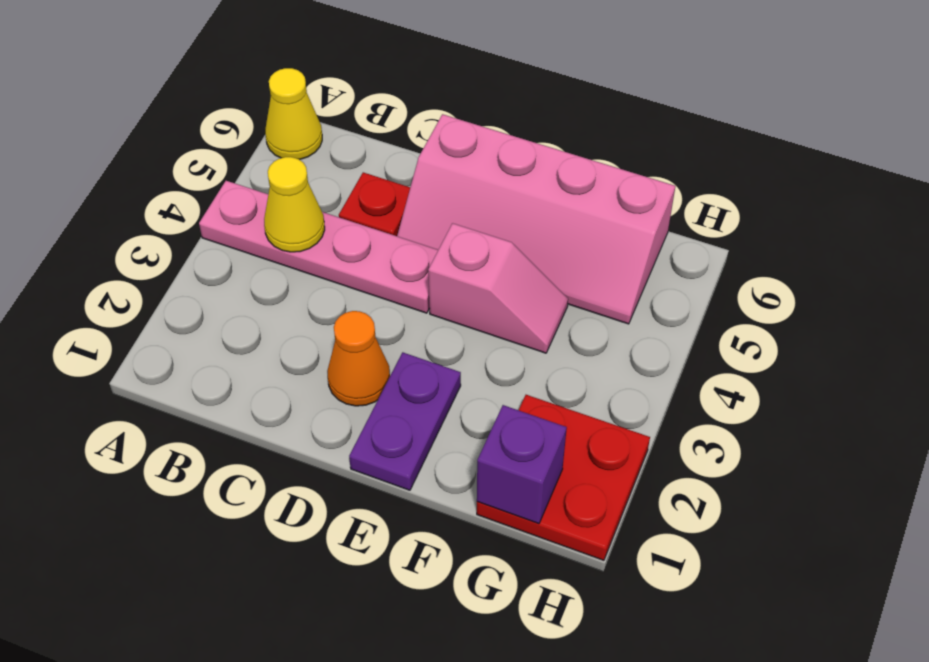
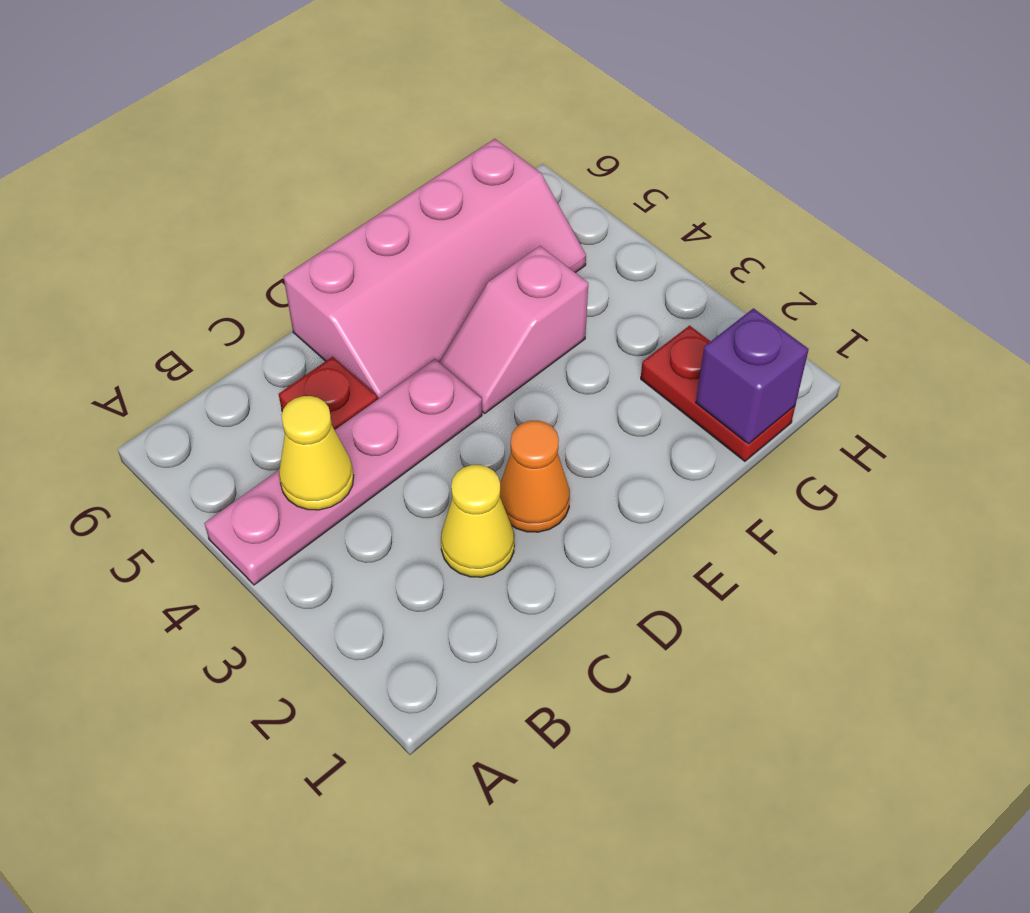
yellow cone A6 level 1 -> yellow cone C2 level 1
purple plate E1:E2 level 1 -> none
pink slope E4:F4 level 1 top E -> pink slope E4:F4 level 1 top F
red plate G1:H2 level 1 -> red plate G1:G2 level 1

